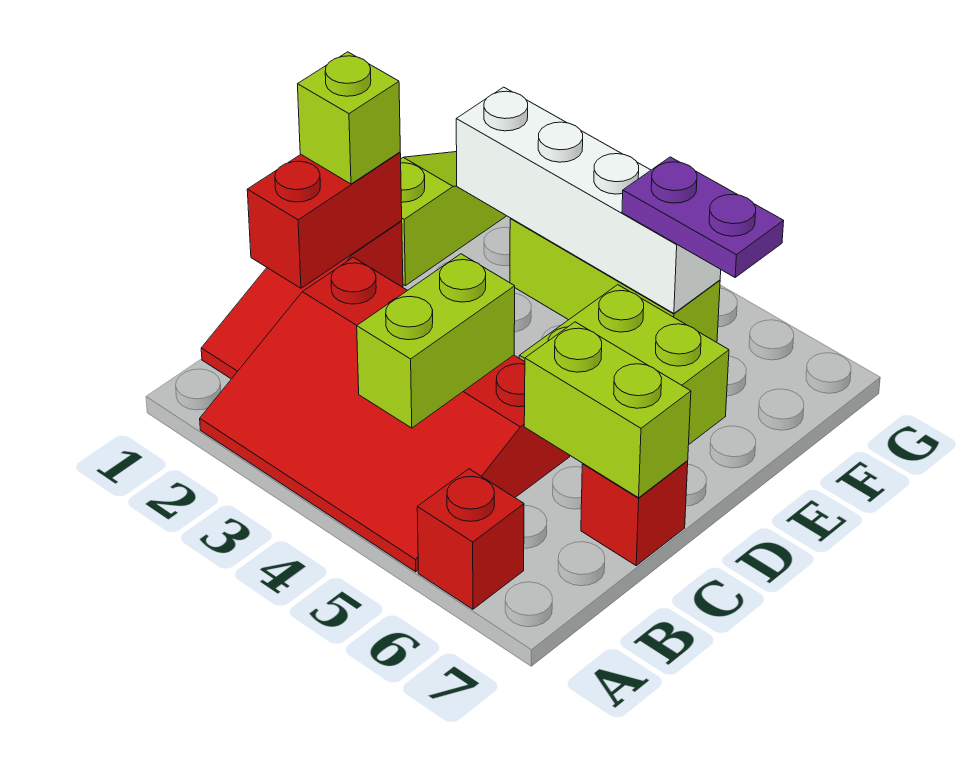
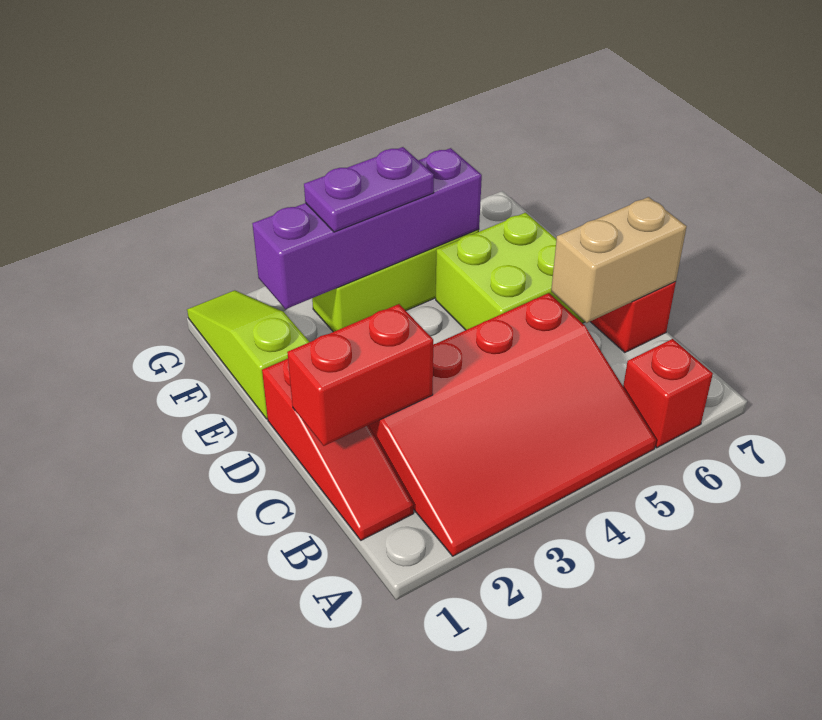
lime brick B4:C4 level 2 -> none
red brick C1:D1 level 2 -> red brick C1:C2 level 2
lime brick C6:C7 level 2 -> tan brick C6:C7 level 2
lime brick D1 level 3 -> none
white brick F2:F5 level 2 -> purple brick F2:F5 level 2
purple plate F5:F6 level 3 -> purple plate F3:F4 level 3

